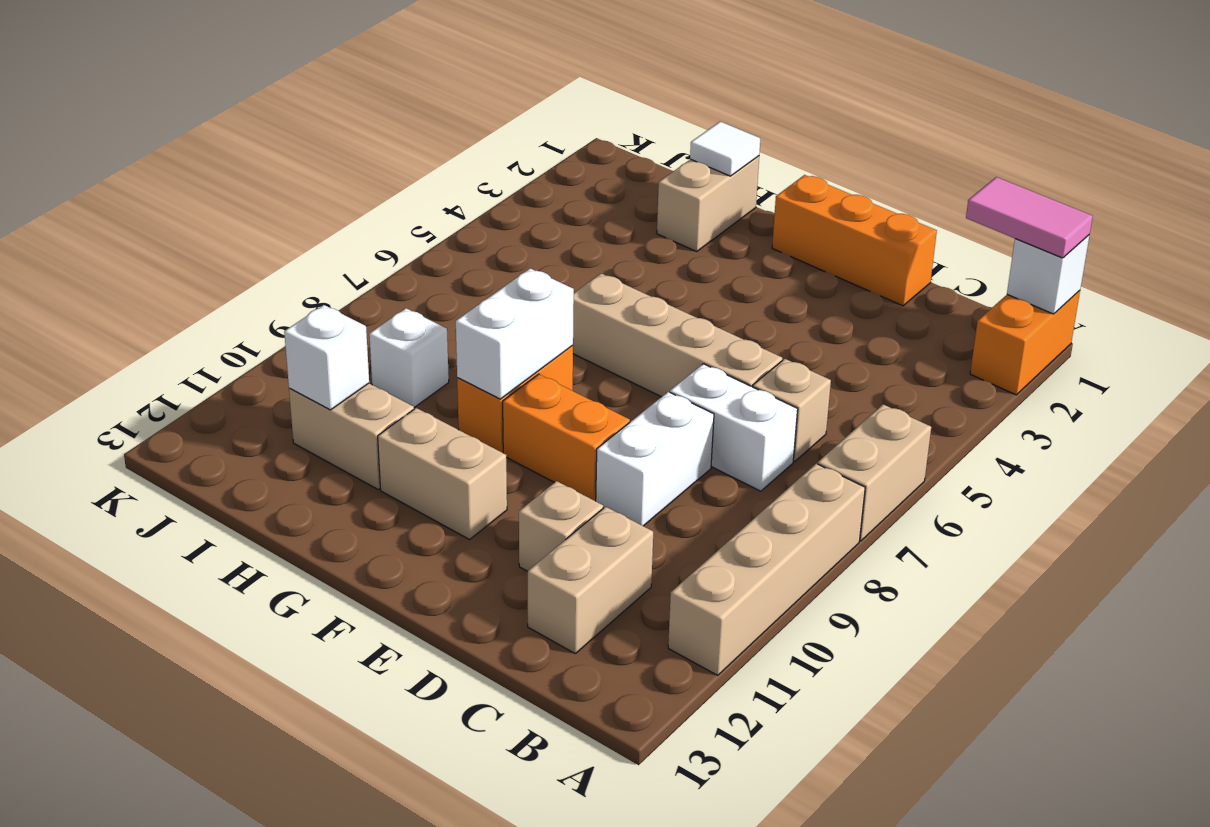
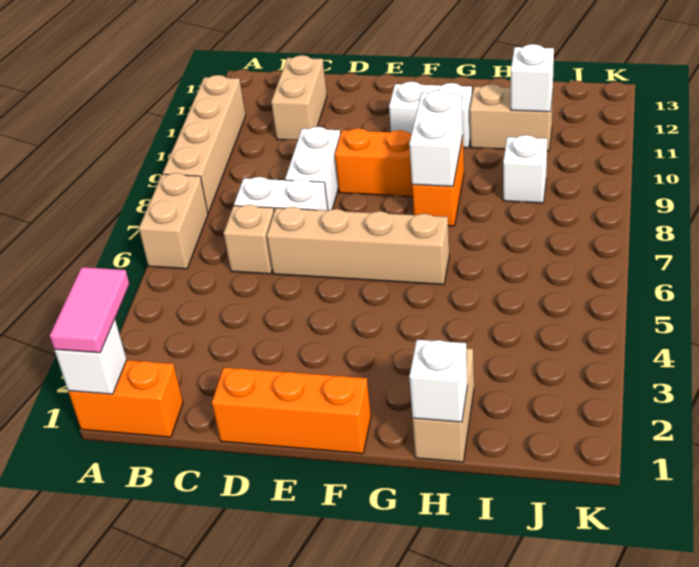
orange brick A1:A2 level 1 -> orange brick A1:B1 level 1
pink tile A1:B1 level 3 -> pink tile A1:A2 level 3
tan brick D11 level 1 -> none
tan brick F11:G11 level 1 -> white brick F11:G11 level 1
white tile H1 level 2 -> white brick H1 level 2

